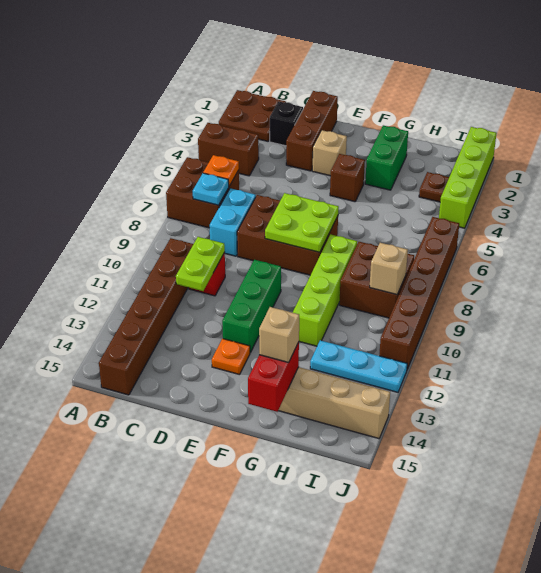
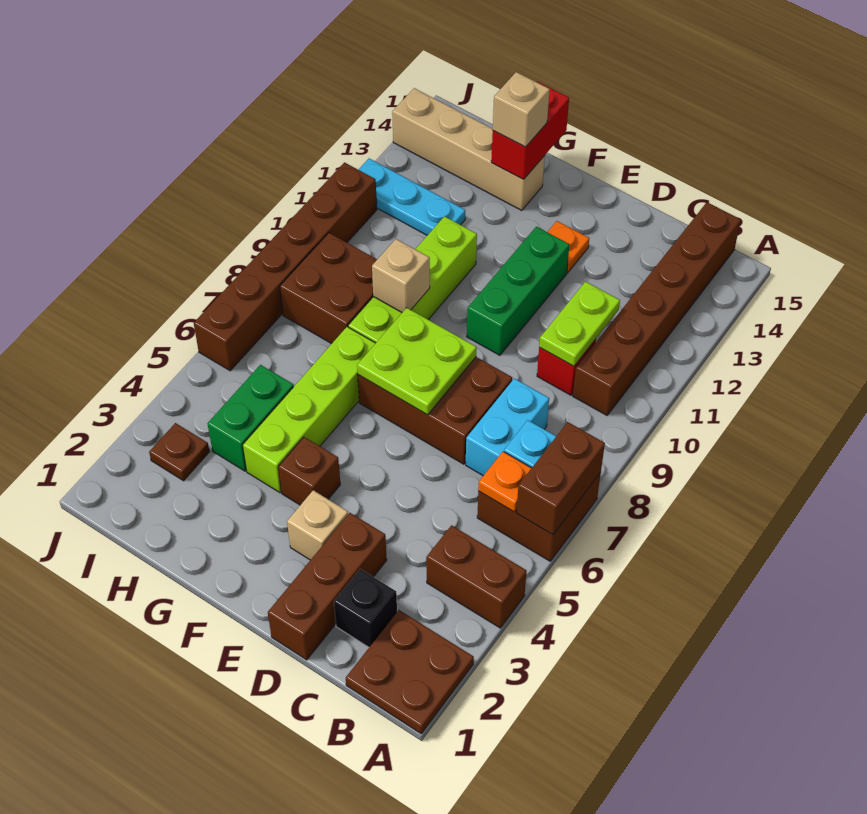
none -> brown brick A6:A7 level 2
green brick G2:G3 level 1 -> green brick H4:H5 level 1
tan brick I9 level 2 -> tan brick G9 level 2
lime brick J1:J4 level 1 -> lime brick G4:G7 level 1

